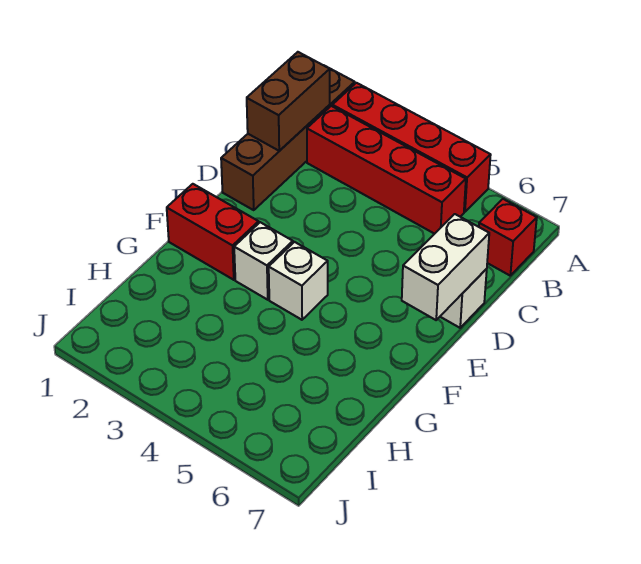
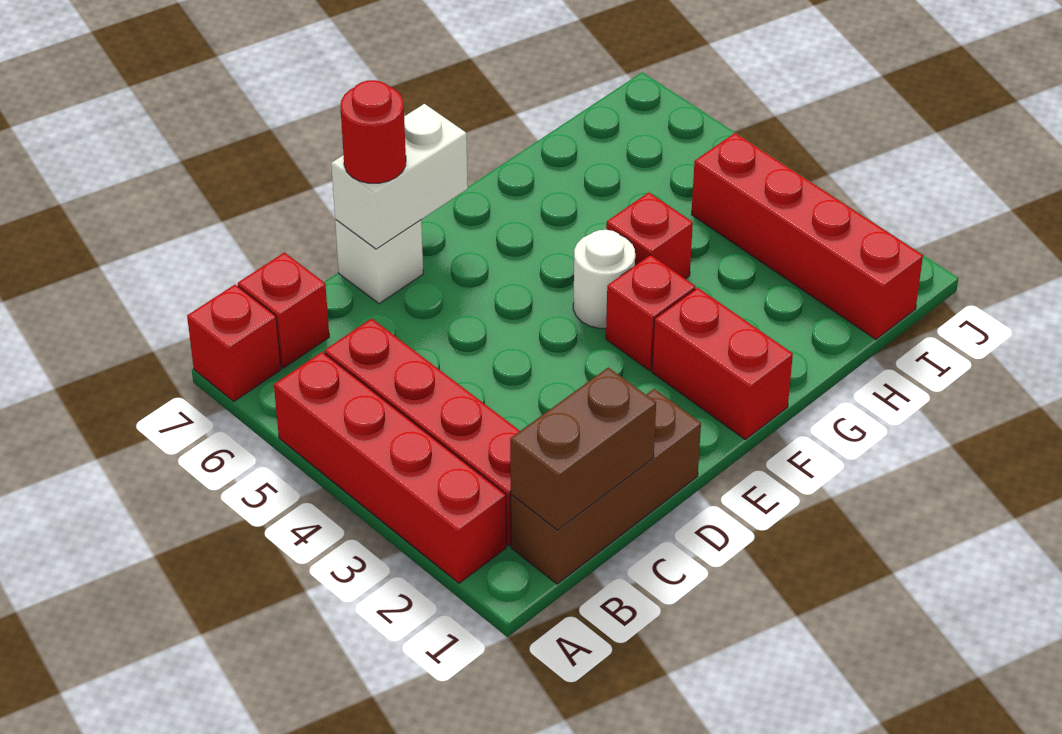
brown brick A1:D1 level 1 -> brown brick B1:D1 level 1
none -> red brick A7 level 1
none -> red round brick D7 level 3
white brick F3 level 1 -> red brick F3 level 1
white brick F4 level 1 -> white round brick F4 level 1
none -> red brick G4 level 1
none -> red brick I1:I4 level 1

